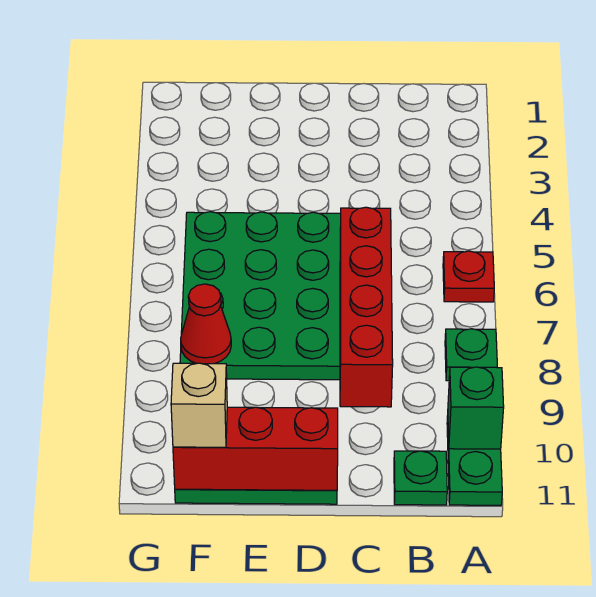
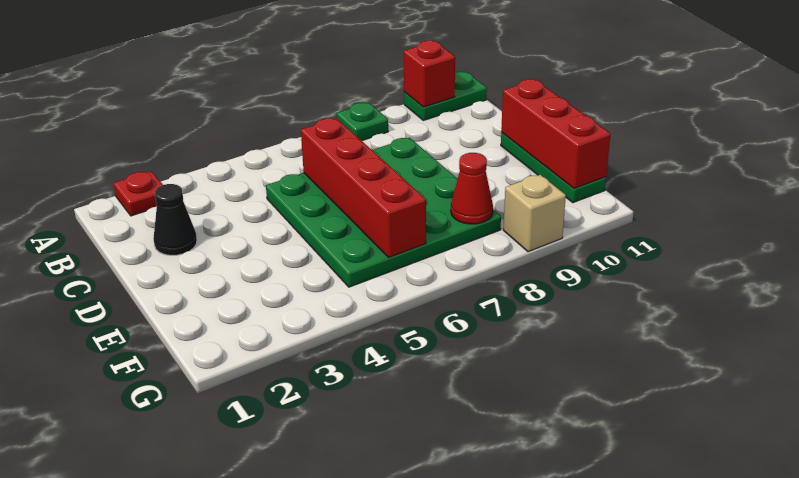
red plate A6 level 1 -> red plate A2 level 1
green brick A10 level 2 -> red brick A10 level 2
green plate B11 level 1 -> none
none -> black cone C2 level 1
red brick C6:C9 level 2 -> red brick C6:F6 level 2
tan brick F11 level 3 -> tan brick G9 level 1

